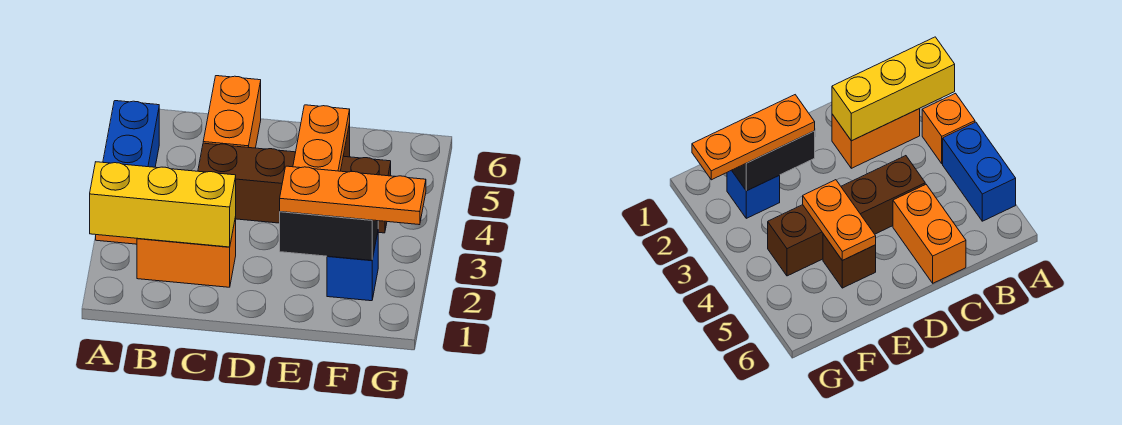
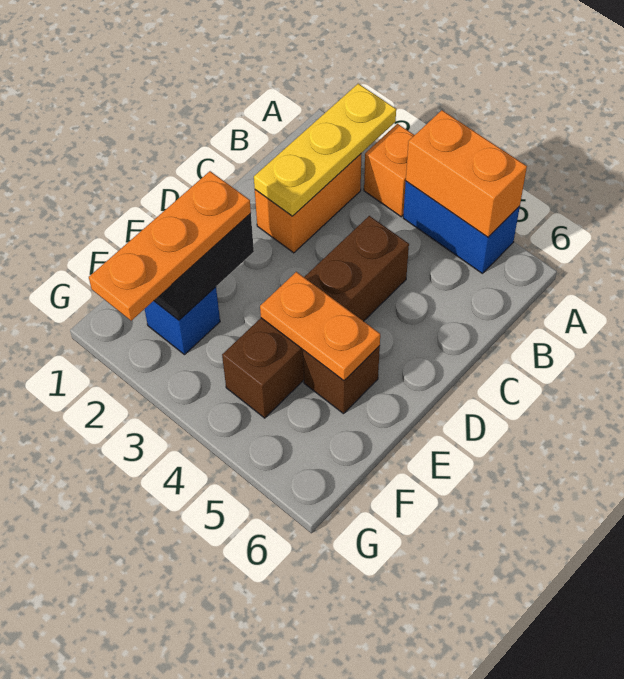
yellow brick A2:C2 level 2 -> yellow plate A2:C2 level 2
orange brick C5:C6 level 1 -> orange brick A4:A5 level 2

